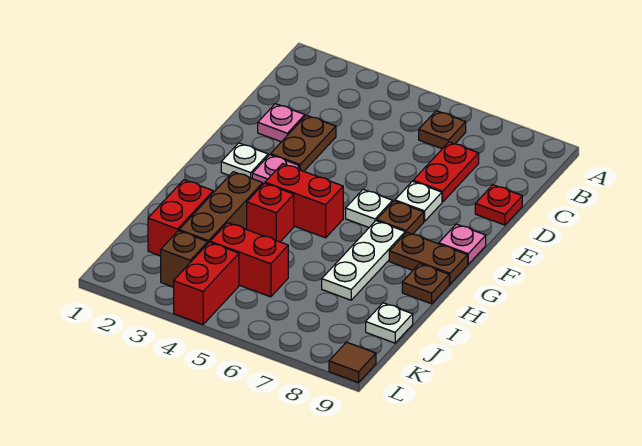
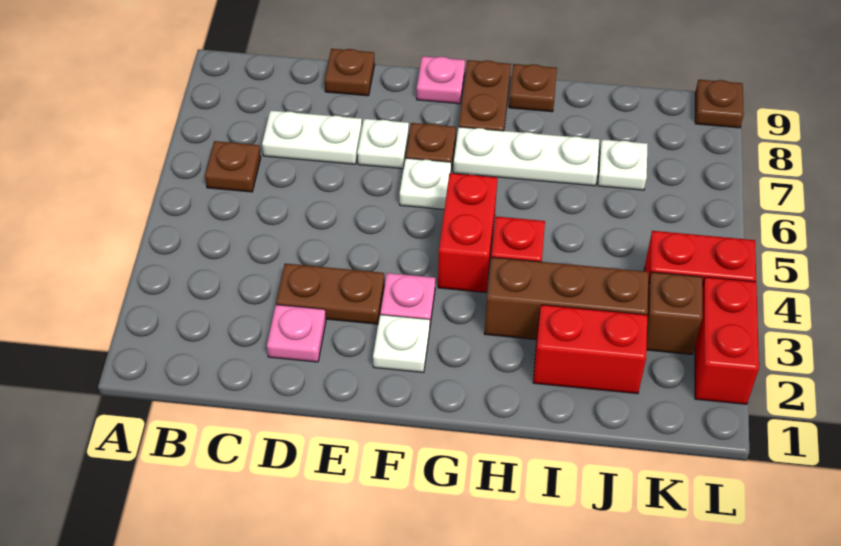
red plate C7:D7 level 1 -> white plate C7:D7 level 1
red plate D9 level 1 -> brown plate D9 level 1
red brick J4:J5 level 1 -> red brick L2:L3 level 1
white plate J9 level 1 -> white plate J7 level 1
brown tile L9 level 1 -> brown plate L9 level 1

